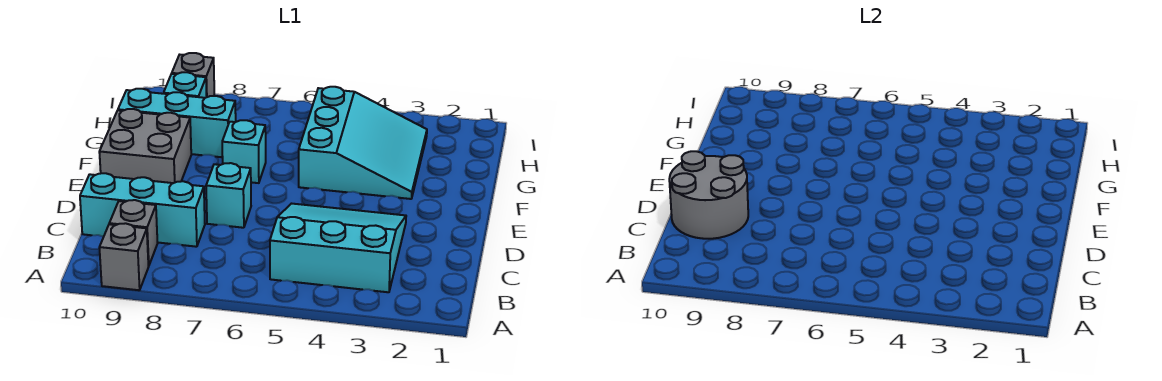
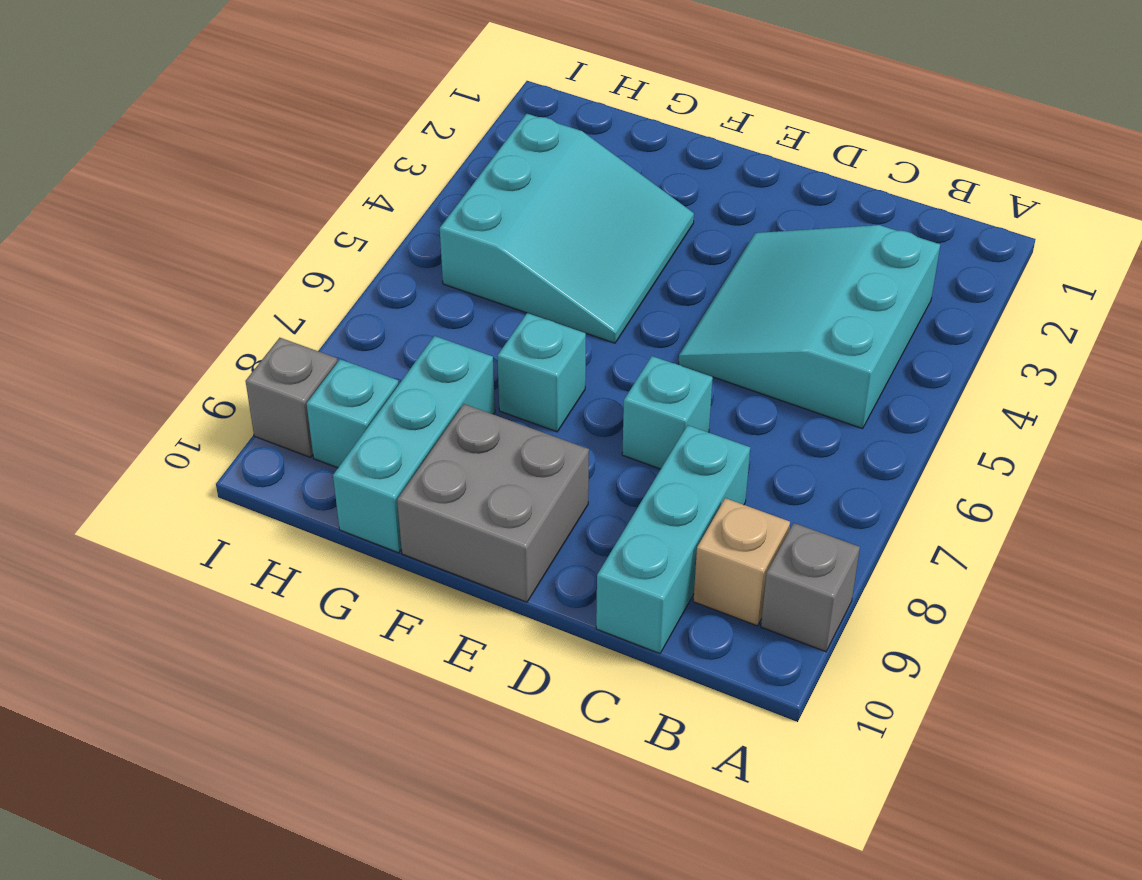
grey brick B9 level 1 -> tan brick B9 level 1
grey round brick C9:D10 level 2 -> none
cyan slope F3:H5 level 1 top 5 -> cyan slope F3:H5 level 1 top H

